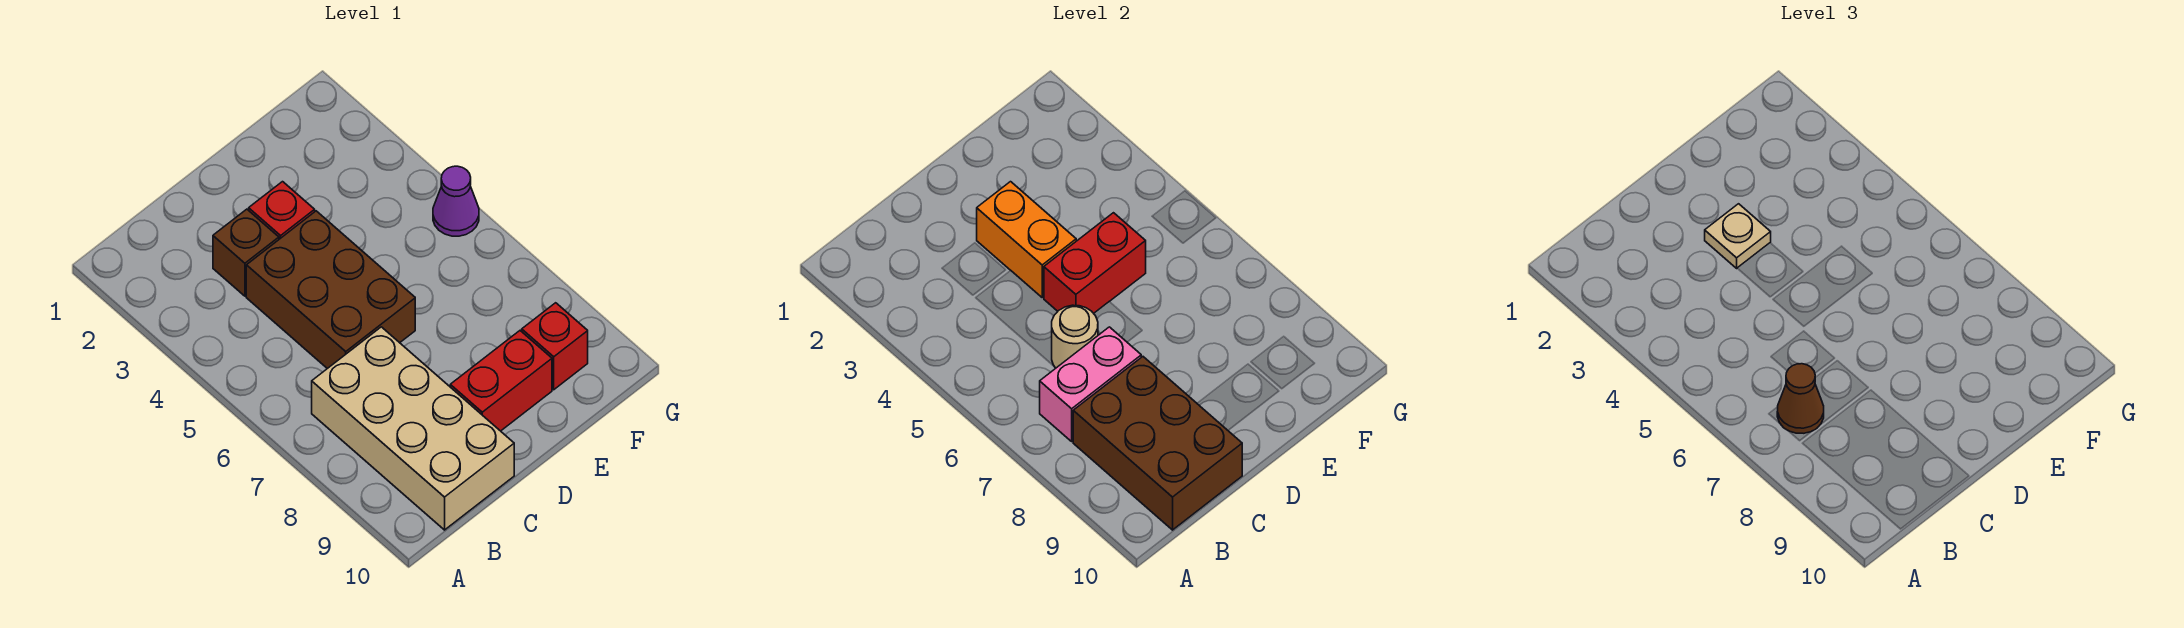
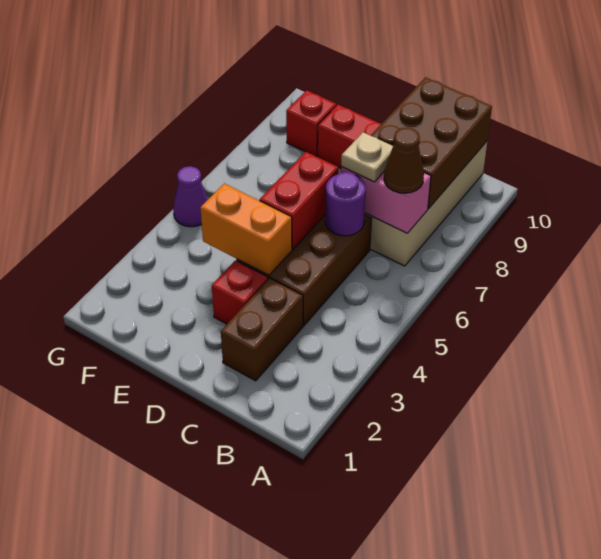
brown brick C3 level 1 -> brown brick C2:C3 level 1
tan round brick C6 level 2 -> purple round brick C6 level 2
orange brick D3:D4 level 2 -> orange brick D4:E4 level 2
tan plate D3 level 3 -> tan plate C7 level 3
red brick D5:E5 level 2 -> red brick D5:D6 level 2

